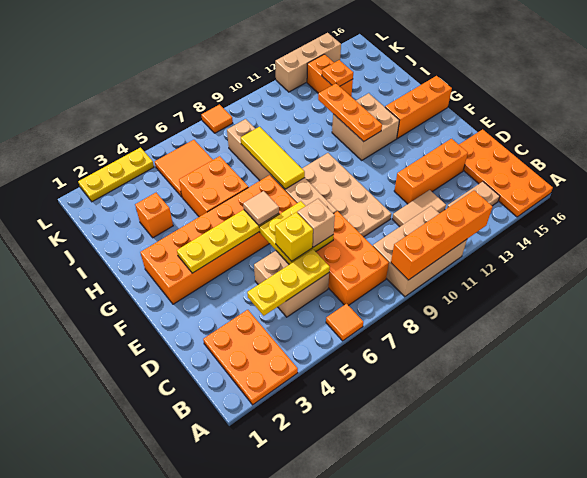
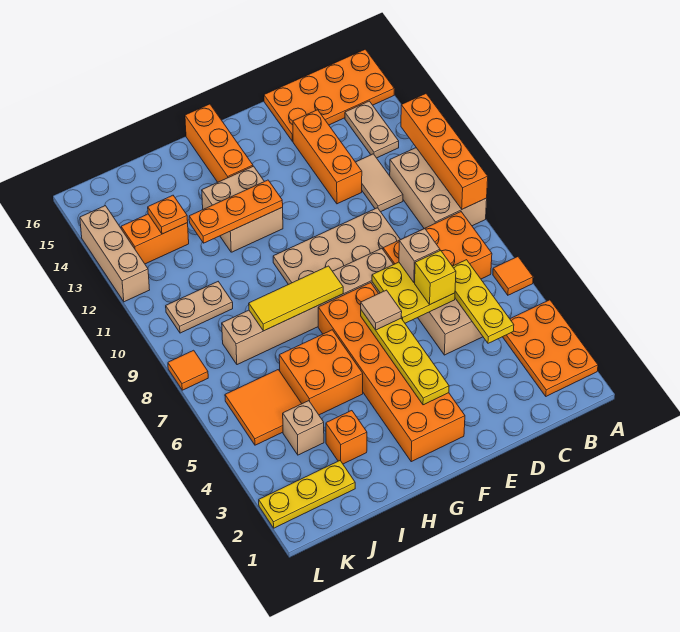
orange plate A2:C3 level 1 -> orange plate A2:B4 level 1
none -> tan brick J4 level 1
none -> tan plate J10:K10 level 1
yellow plate L2:L4 level 1 -> yellow plate J2:L2 level 1

